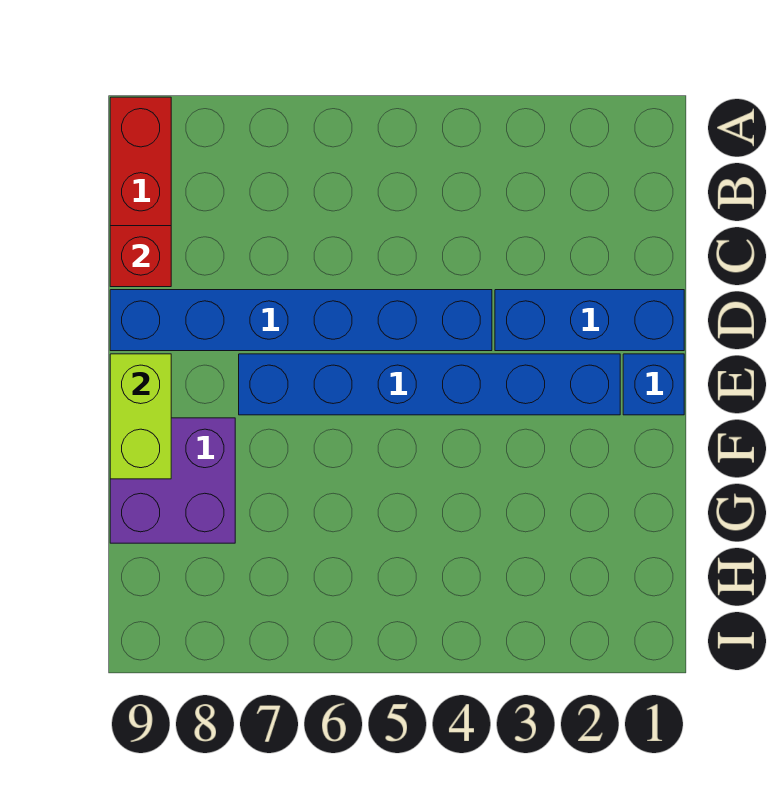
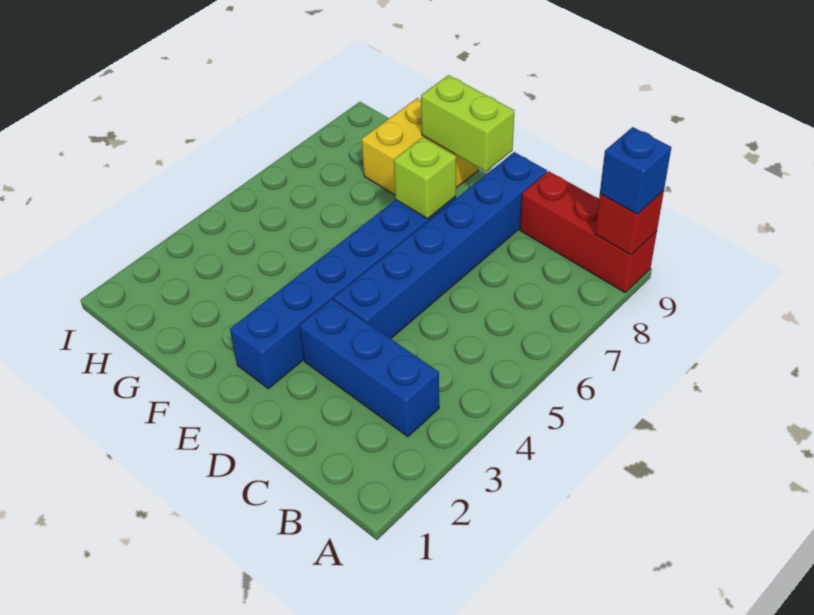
red brick C9 level 2 -> red brick A9 level 2
blue brick D1:D3 level 1 -> blue brick B3:D3 level 1
blue brick E1 level 1 -> blue brick A9 level 3
none -> lime brick E7 level 2
purple brick F8:G9 level 1 -> yellow brick F8:G9 level 1

